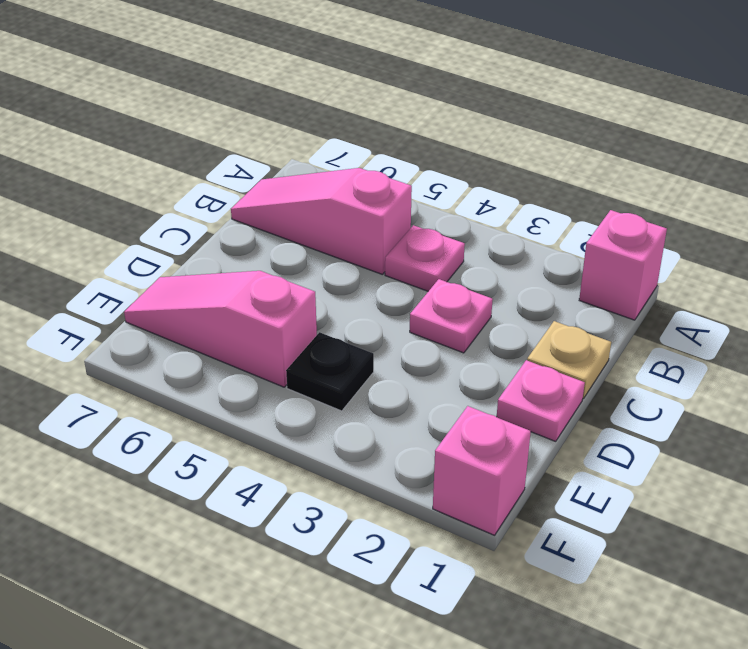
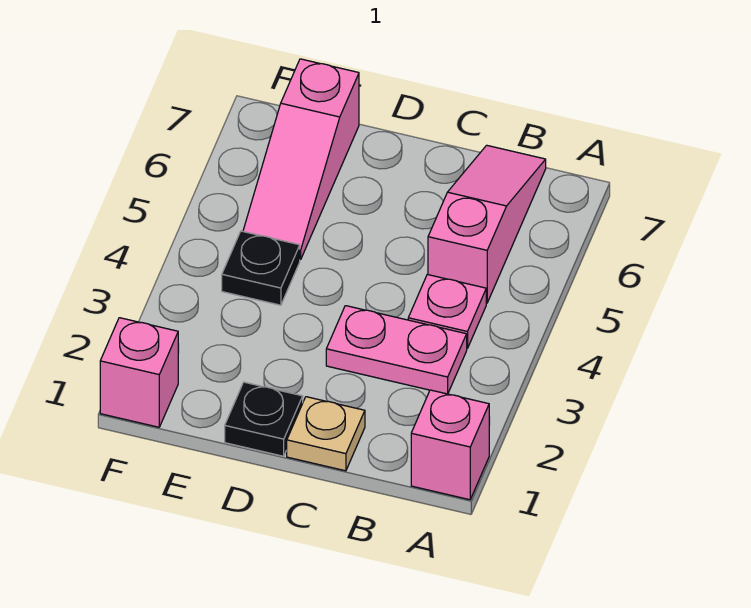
pink plate C3 level 1 -> pink plate B3:C3 level 1
pink plate D1 level 1 -> black plate D1 level 1
pink slope E5:E7 level 1 top 5 -> pink slope E5:E7 level 1 top 7

